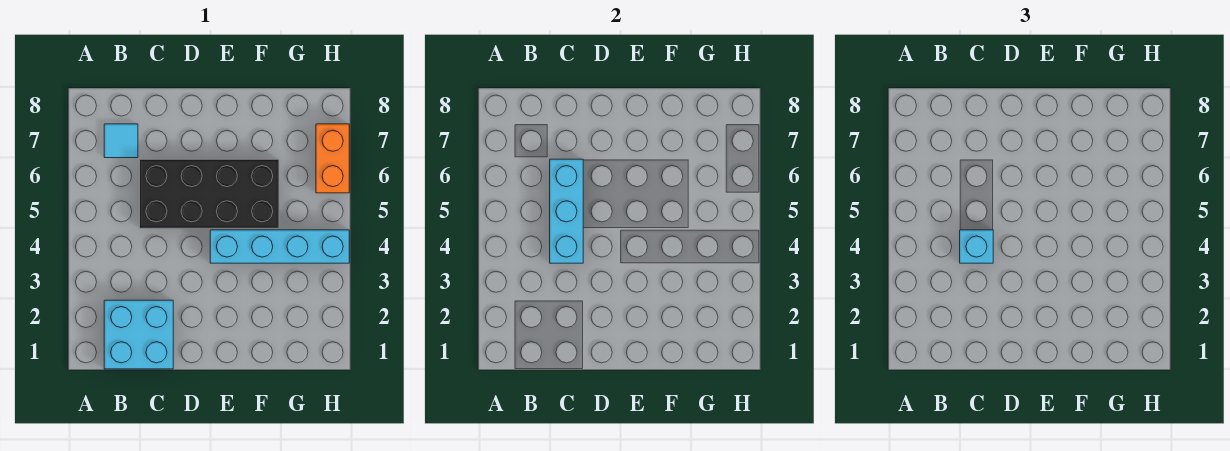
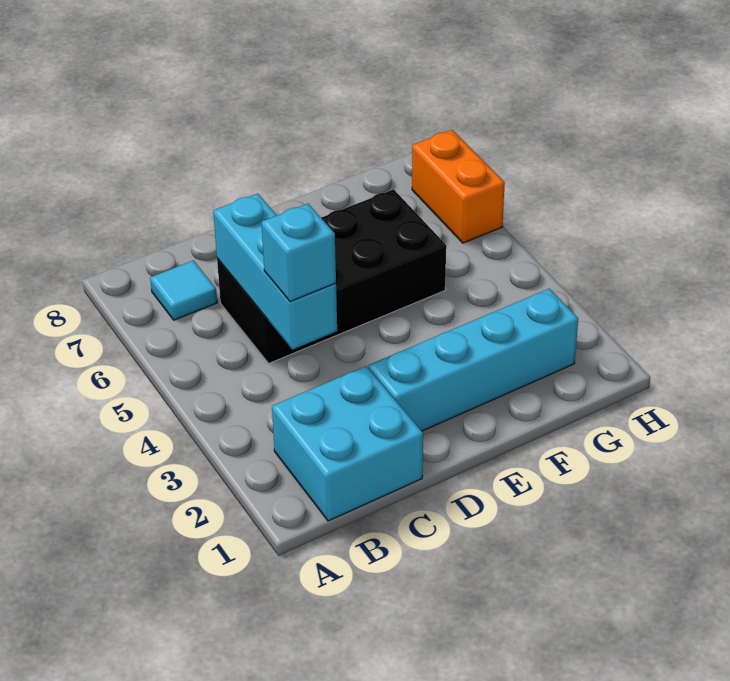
cyan brick E4:H4 level 1 -> cyan brick D2:G2 level 1

